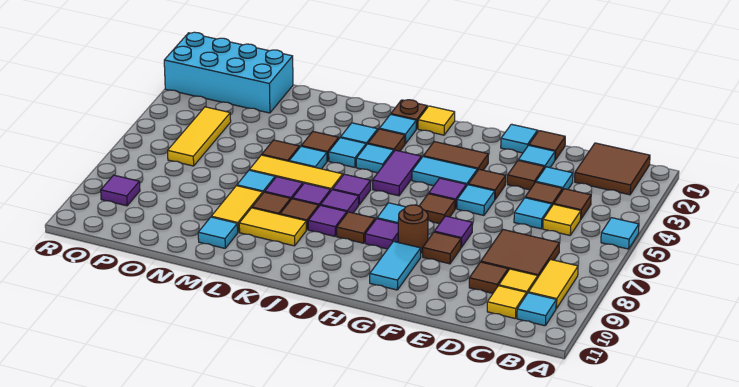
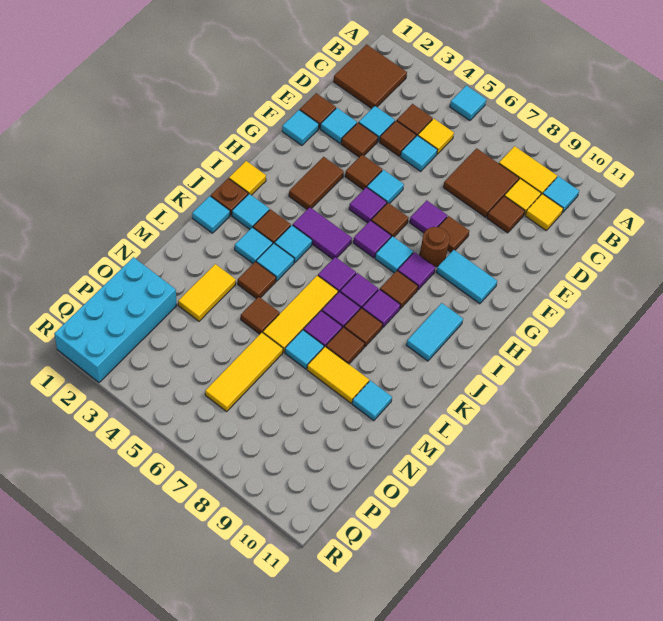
cyan tile G4:H4 level 1 -> cyan tile I10:J10 level 1
yellow tile K9:L9 level 1 -> yellow tile M3:N3 level 1
cyan tile L5 level 1 -> cyan tile K1 level 1
yellow tile P4:P6 level 1 -> yellow tile N6:P6 level 1
purple tile Q9 level 1 -> purple tile H6 level 1

